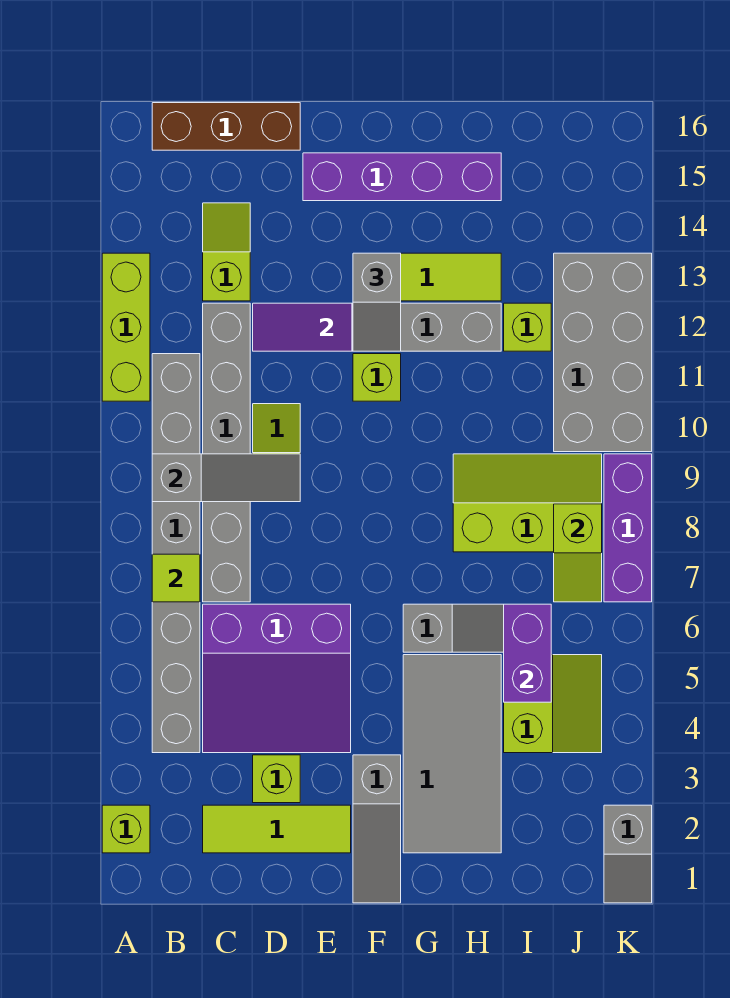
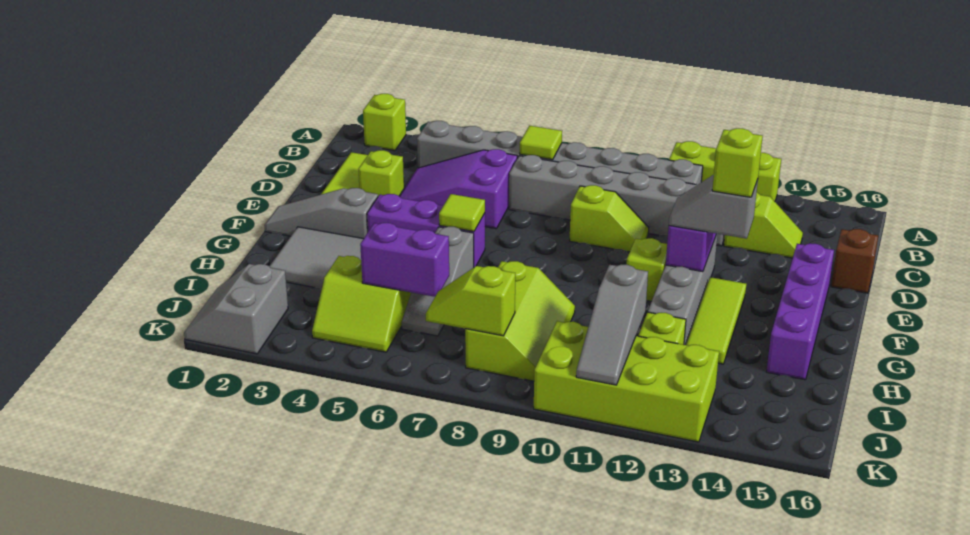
grey slope B9:D9 level 2 top B -> grey slope I11:K11 level 2 top I
brown brick B16:D16 level 1 -> brown brick D16 level 1
purple slope C4:E6 level 1 top 6 -> purple slope C4:D6 level 1 top 6
none -> lime tile F6 level 2
none -> lime brick F13 level 4
grey brick J10:K13 level 1 -> lime brick J10:K13 level 1
grey slope K1:K2 level 1 top 2 -> grey slope J1:K2 level 1 top 2
purple brick K7:K9 level 1 -> purple brick F4:F6 level 1

